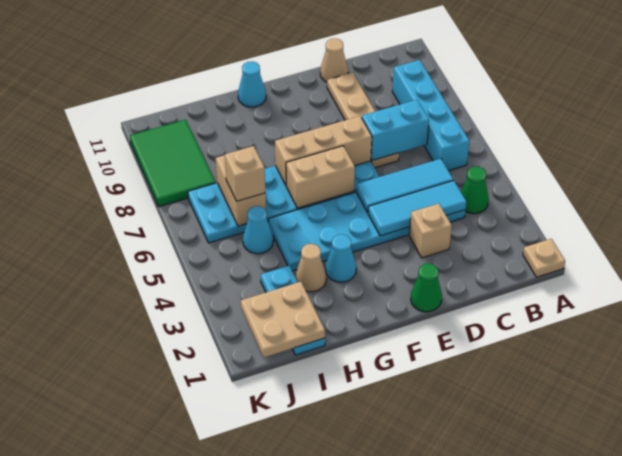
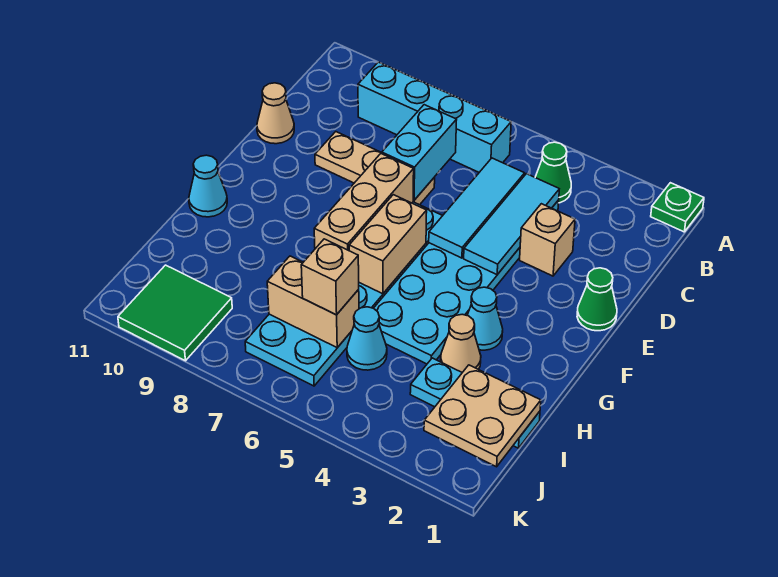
tan plate A1 level 1 -> green plate A1 level 1
tan plate D7:D10 level 1 -> tan plate D7:D9 level 1
green tile J8:K10 level 1 -> green tile J9:K10 level 1

